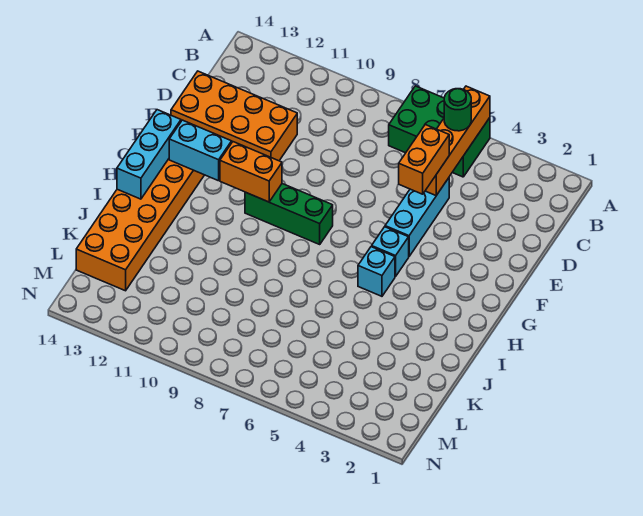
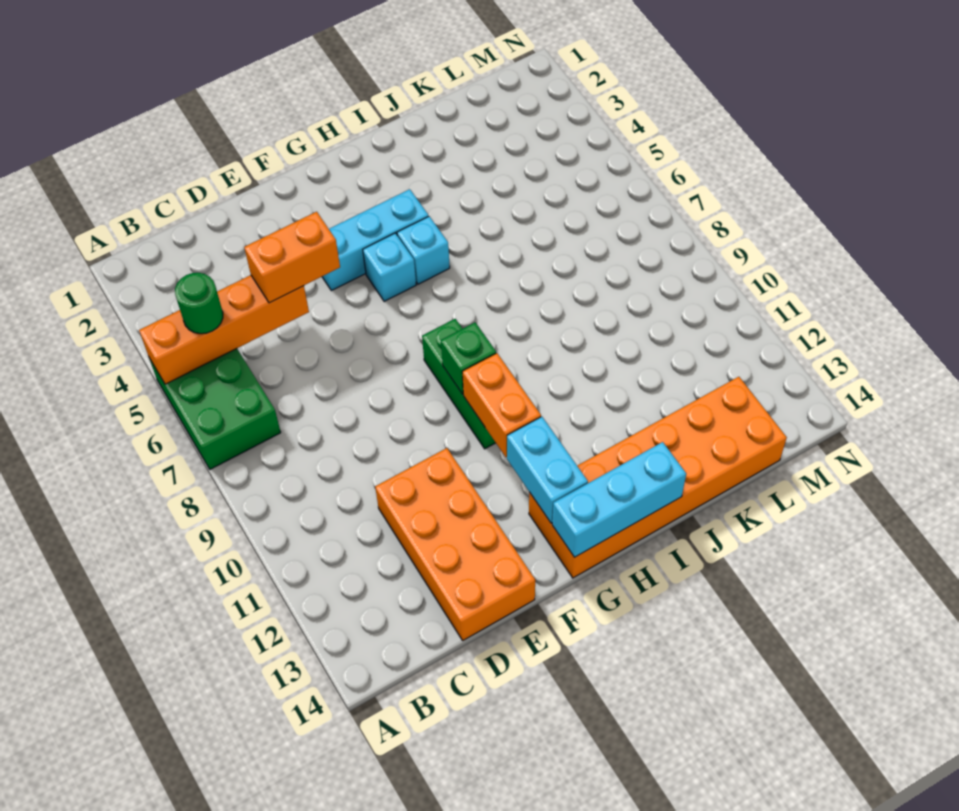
cyan brick D5:F5 level 1 -> cyan brick F4:H4 level 1
none -> green brick G9 level 2

